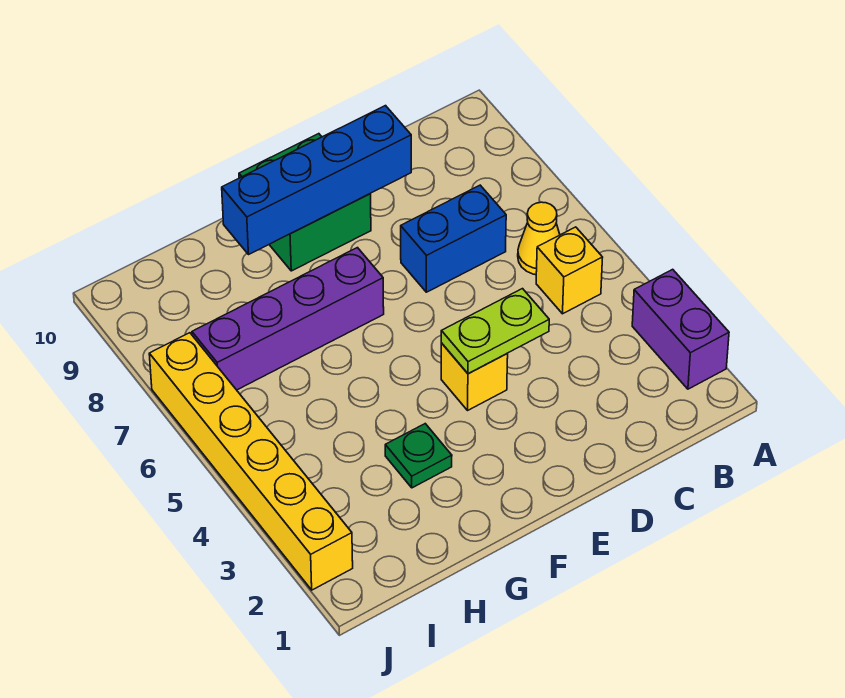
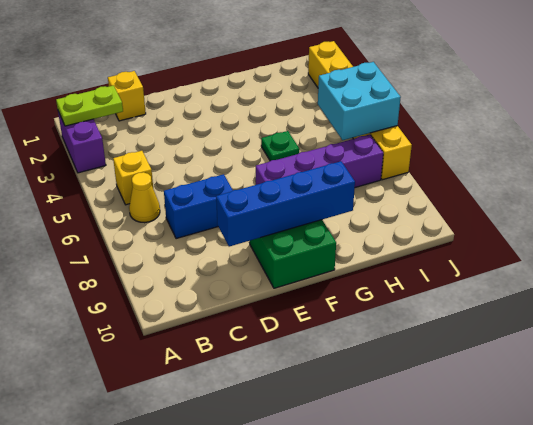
lime plate D4:E4 level 2 -> lime plate A2:B2 level 2
yellow brick E4 level 1 -> yellow brick C1 level 1
green plate G3 level 1 -> green plate G5 level 1
none -> cyan brick I5:J6 level 2

